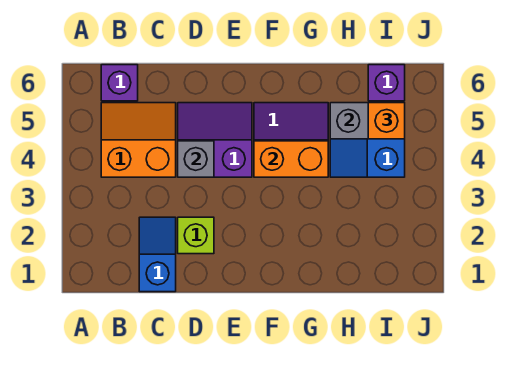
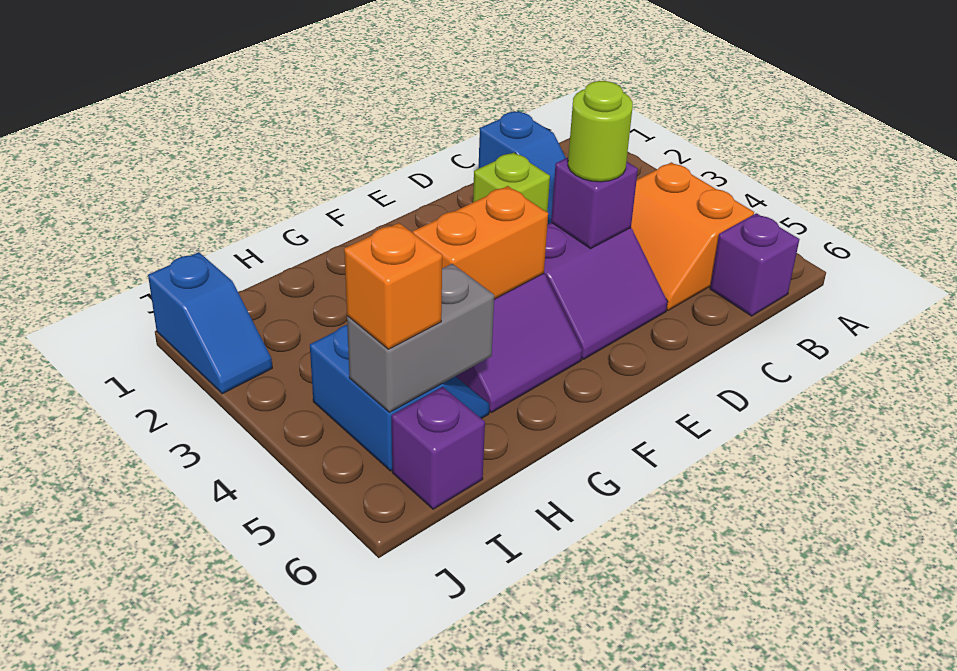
orange slope B4:C5 level 1 top 4 -> orange slope B4:C5 level 1 top B
grey brick D4 level 2 -> purple brick D4 level 2
none -> lime round brick D4 level 3
none -> blue slope J1:J2 level 1 top 1

